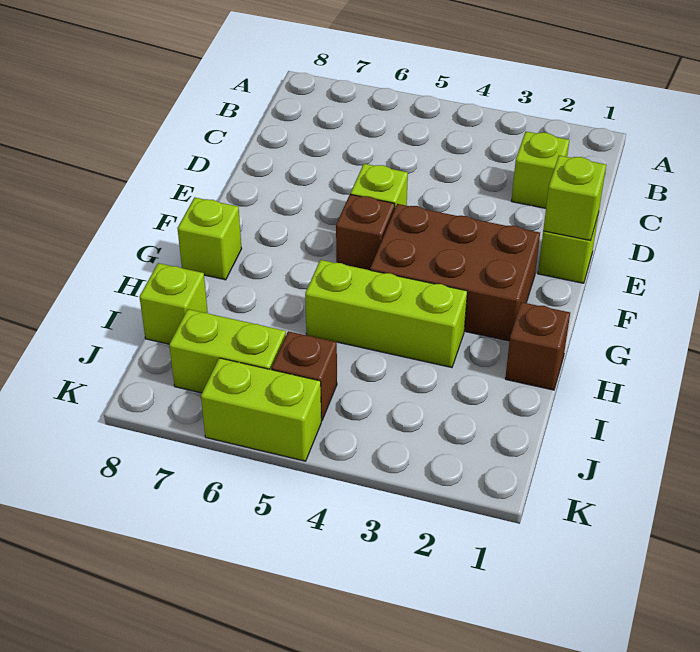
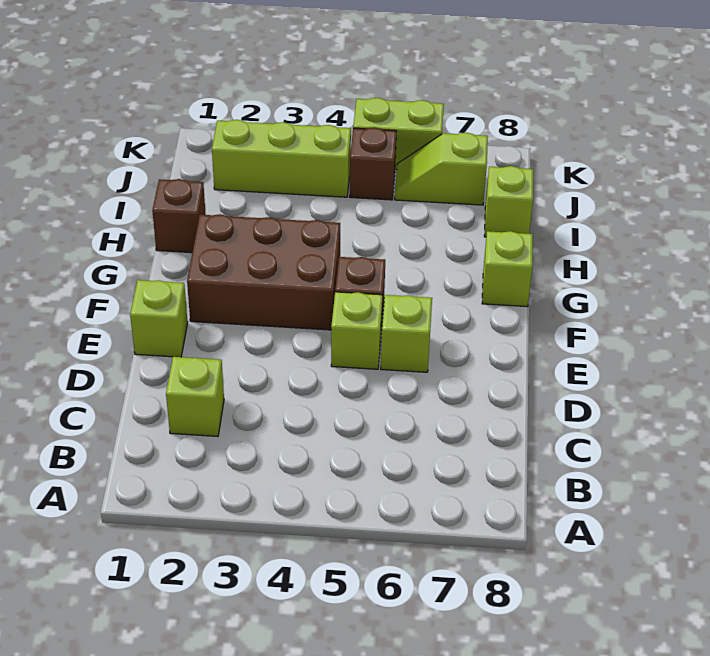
lime brick E1 level 2 -> lime brick E6 level 1
lime brick H3:H5 level 1 -> lime brick J2:J4 level 1
lime brick J6:J7 level 1 -> lime slope J6:J7 level 1 top 7

